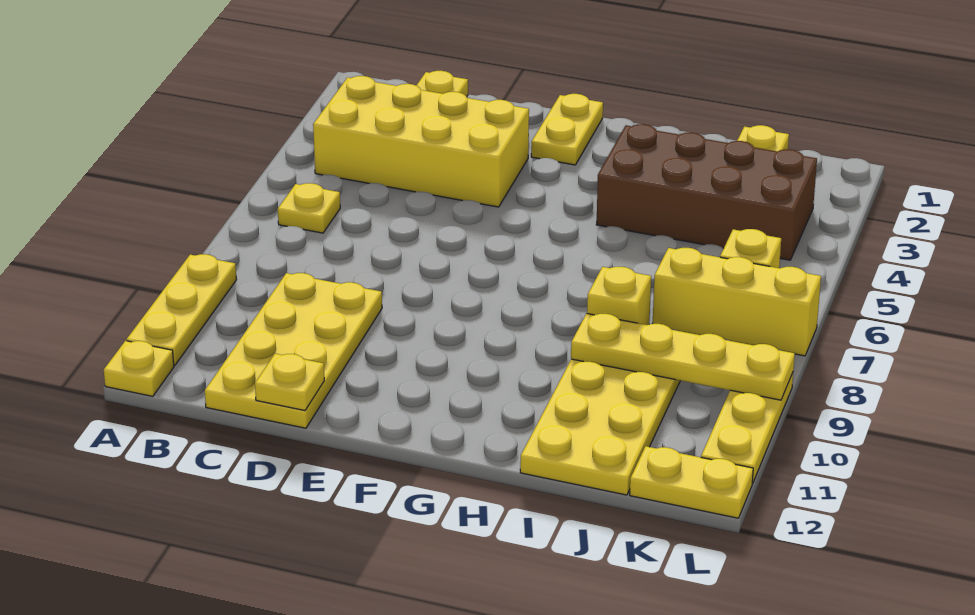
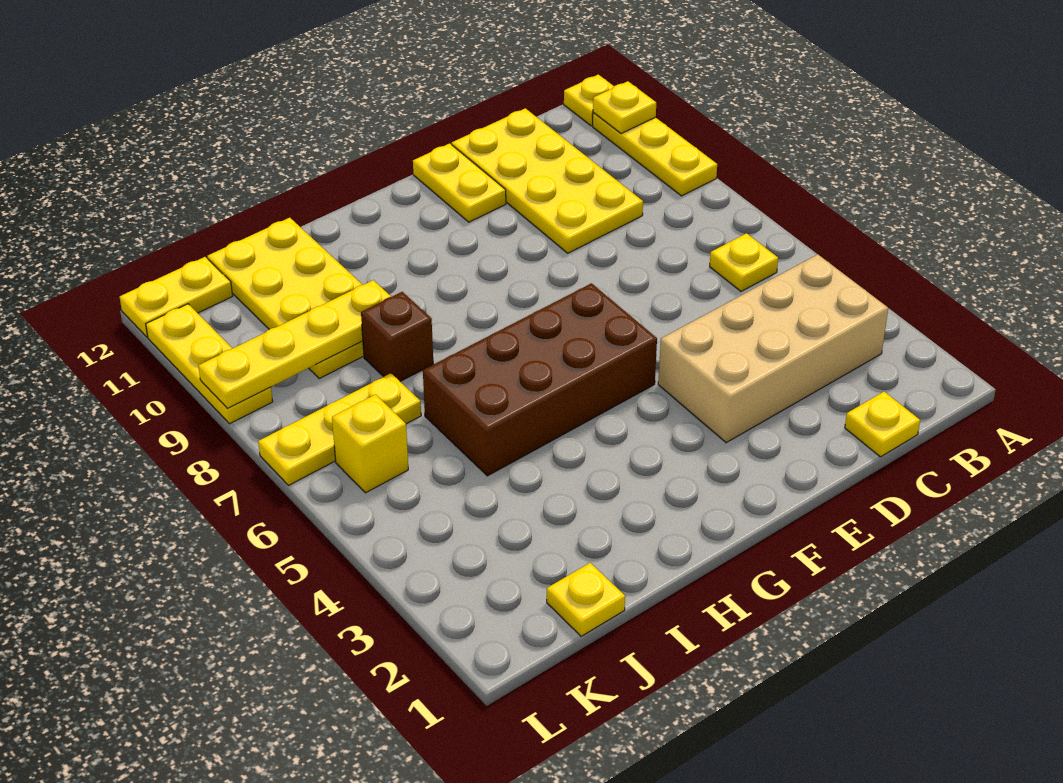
yellow brick B3:E4 level 1 -> tan brick B3:E4 level 1
yellow plate D12 level 2 -> yellow plate A11 level 2
yellow plate F1:F2 level 1 -> yellow plate E11:E12 level 1
brown brick H3:K4 level 1 -> brown brick F5:I6 level 1
yellow brick I8 level 1 -> brown brick I8 level 1
yellow brick J7:L7 level 1 -> yellow plate J7:L7 level 1

